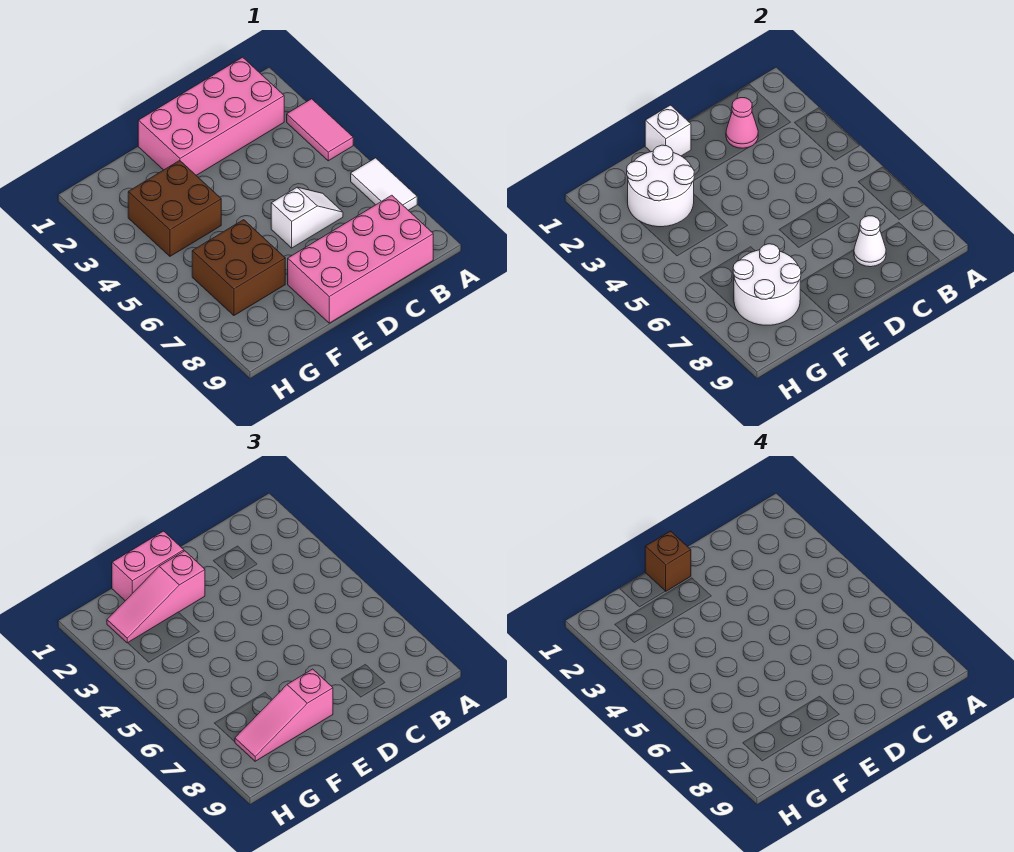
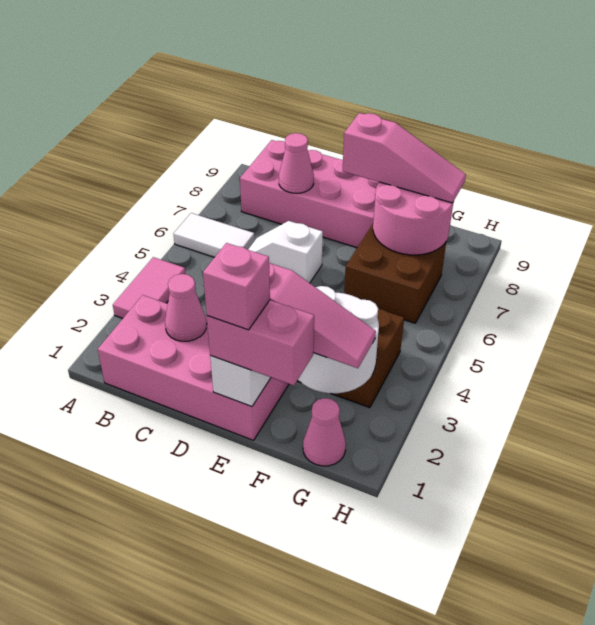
white tile A6:A7 level 1 -> white tile A6:B6 level 1
white cone C8 level 2 -> pink cone C8 level 2
brown brick E1 level 4 -> pink brick E1 level 4
white round brick F7:G8 level 2 -> pink round brick F7:G8 level 2
none -> pink cone G1 level 1

